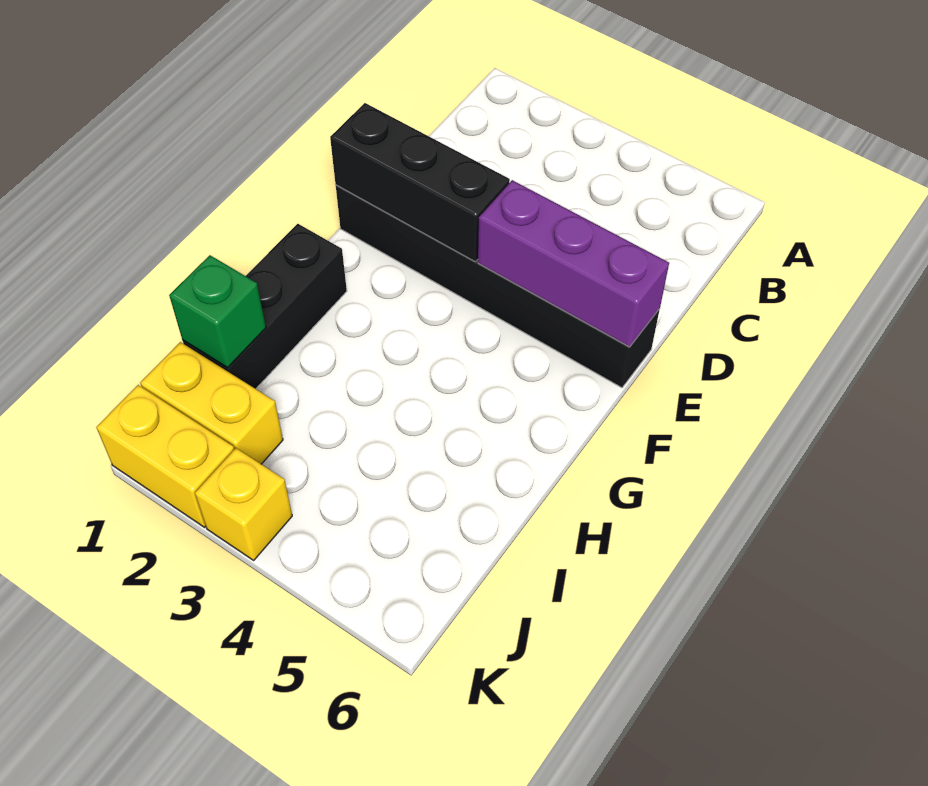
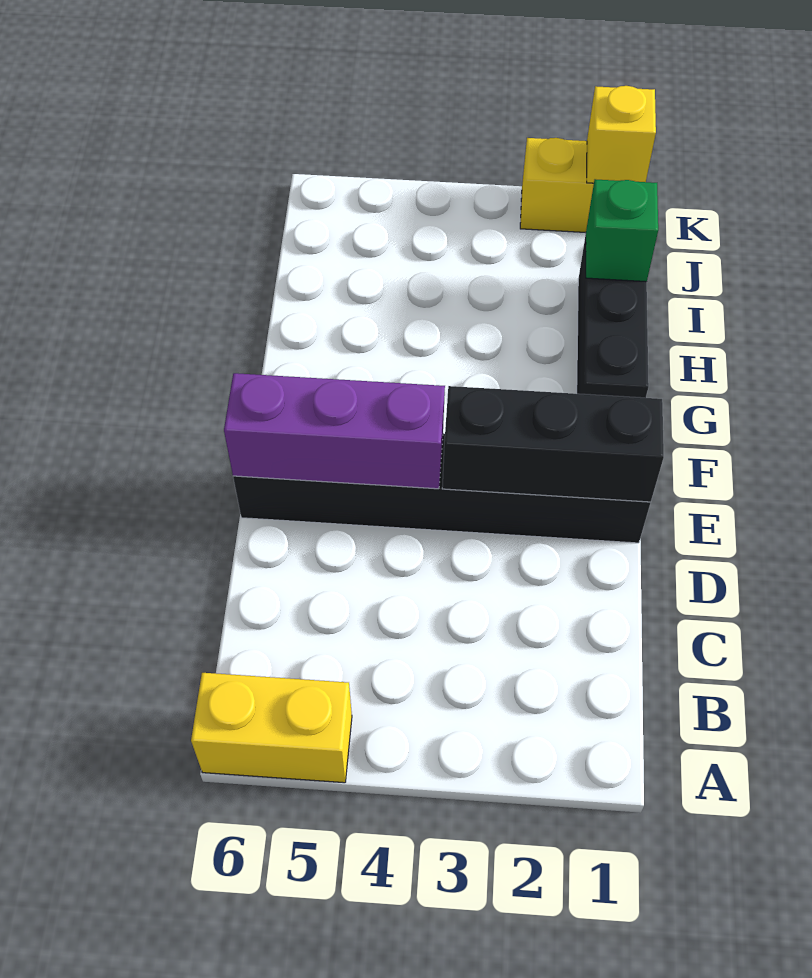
yellow brick J1:J2 level 1 -> yellow brick A5:A6 level 1
yellow brick K3 level 1 -> yellow brick K1 level 2

